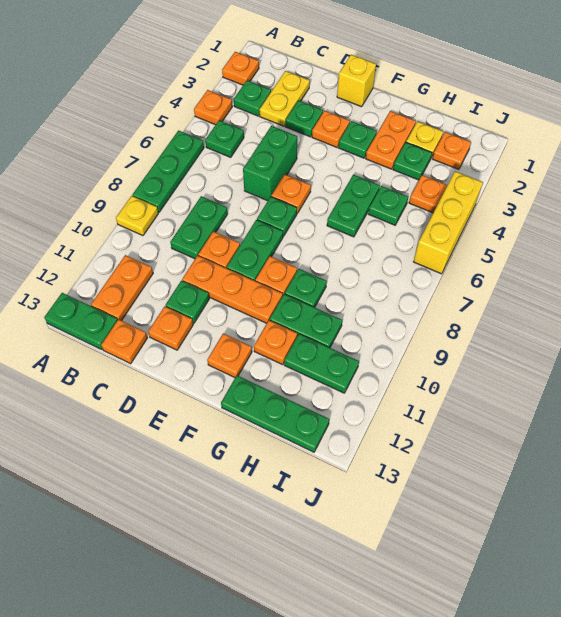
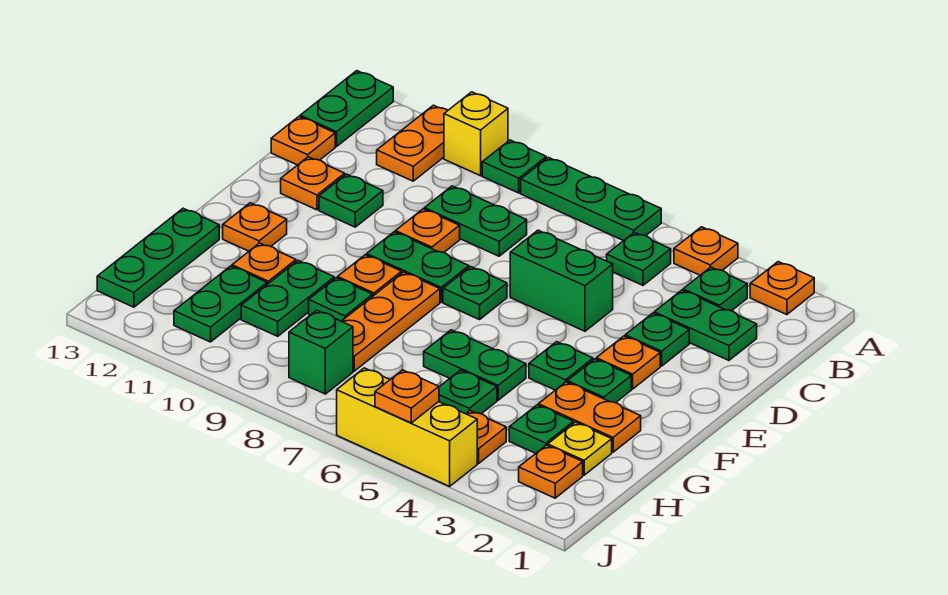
yellow plate A9 level 1 -> green plate A9 level 1
orange plate B11:B12 level 1 -> orange plate A11:B11 level 1
yellow plate C2:C3 level 1 -> green plate C2:C3 level 1
orange plate D10:F10 level 1 -> orange plate F8:H8 level 1
yellow brick E1 level 1 -> yellow brick A10 level 1
orange plate E6 level 1 -> orange plate J5 level 2
none -> green plate F4 level 1
none -> green brick I8 level 1

